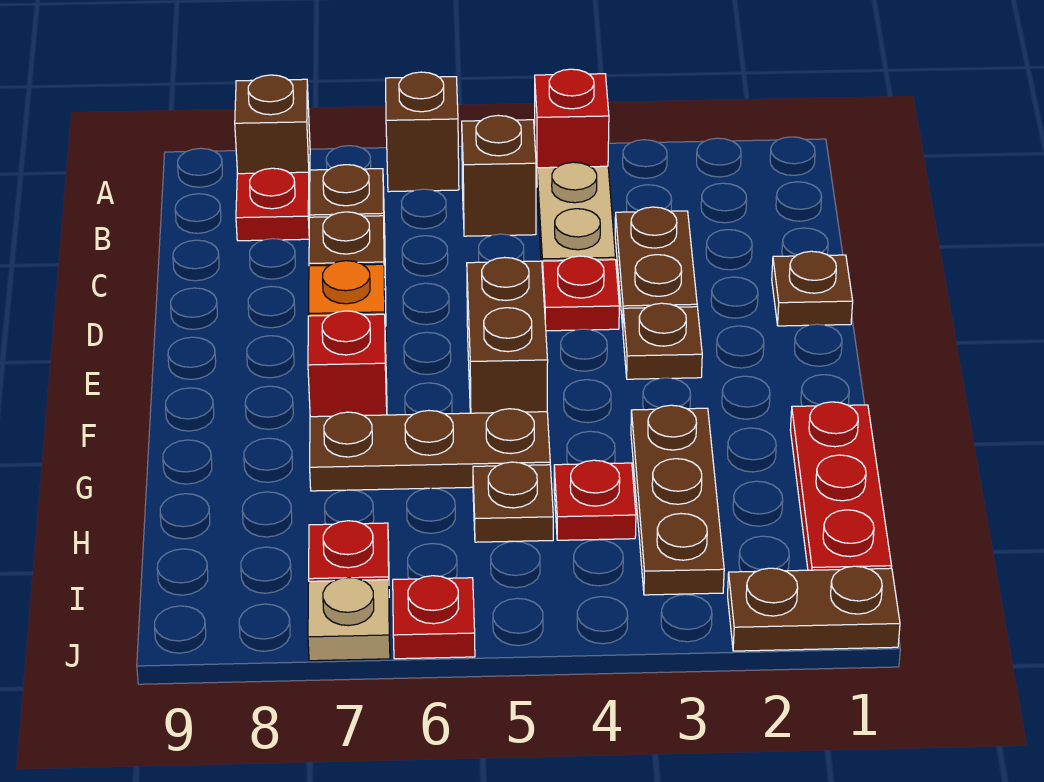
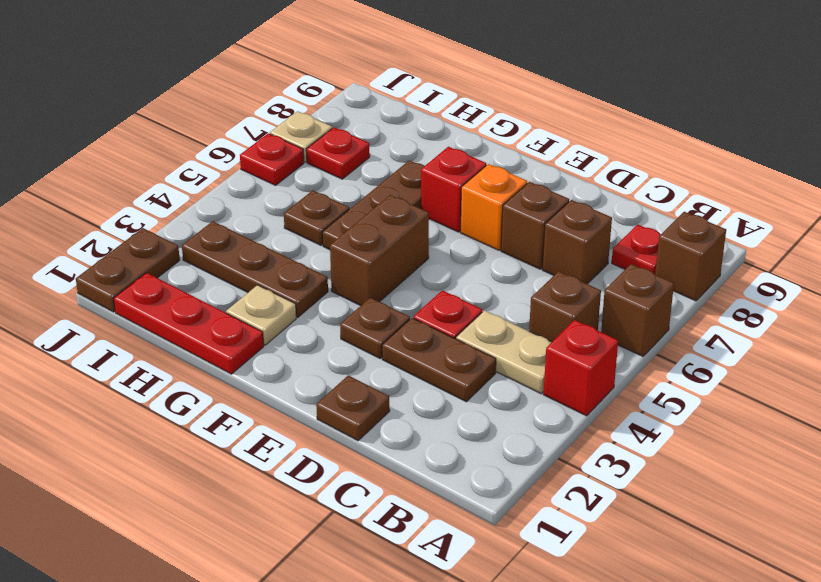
brown brick E5:F5 level 1 -> brown brick F4:F5 level 1
none -> tan plate G2 level 1
red plate H4 level 1 -> none

